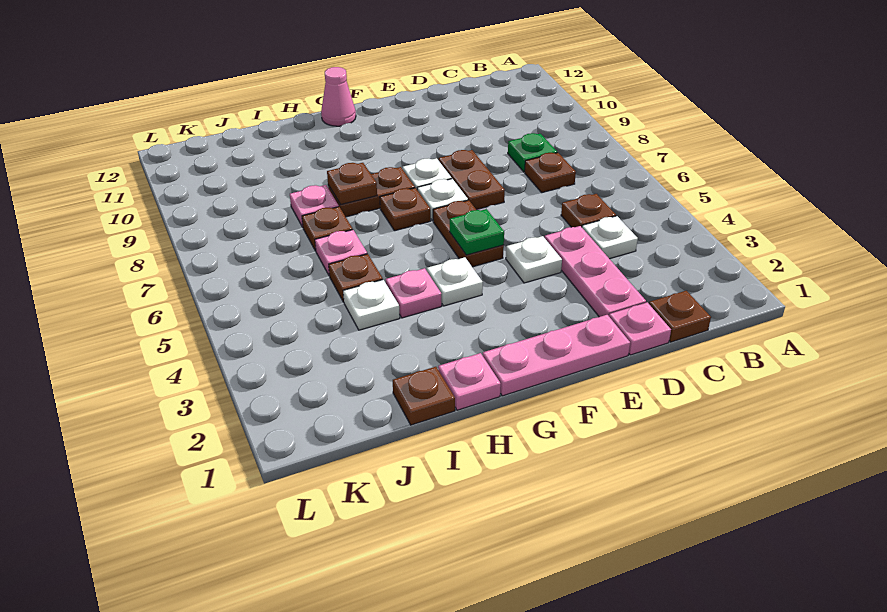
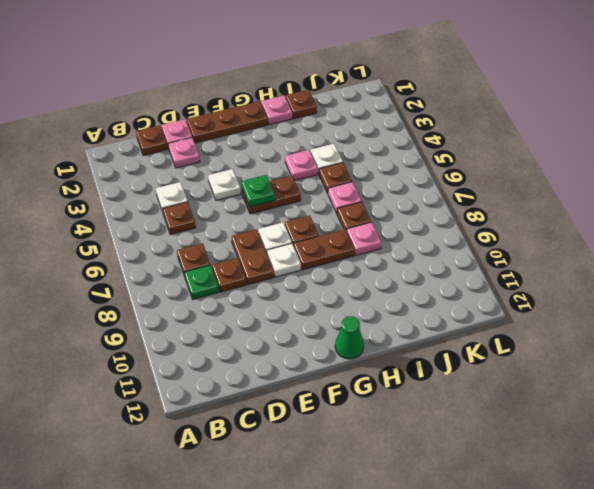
pink plate D2:D4 level 1 -> pink plate D2 level 1
pink plate E1:G1 level 1 -> brown plate E1:G1 level 1
brown plate F5:F6 level 1 -> brown plate F5:G5 level 1
white plate G4 level 1 -> none
pink cone G12 level 1 -> green cone G12 level 1
brown plate H8 level 2 -> brown plate D8 level 1

